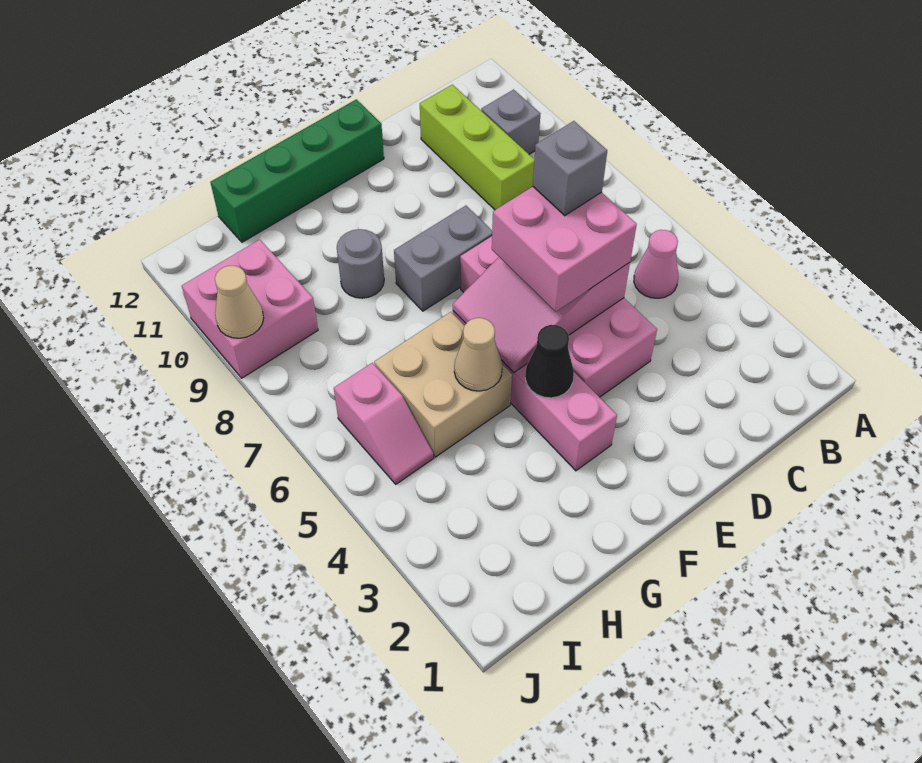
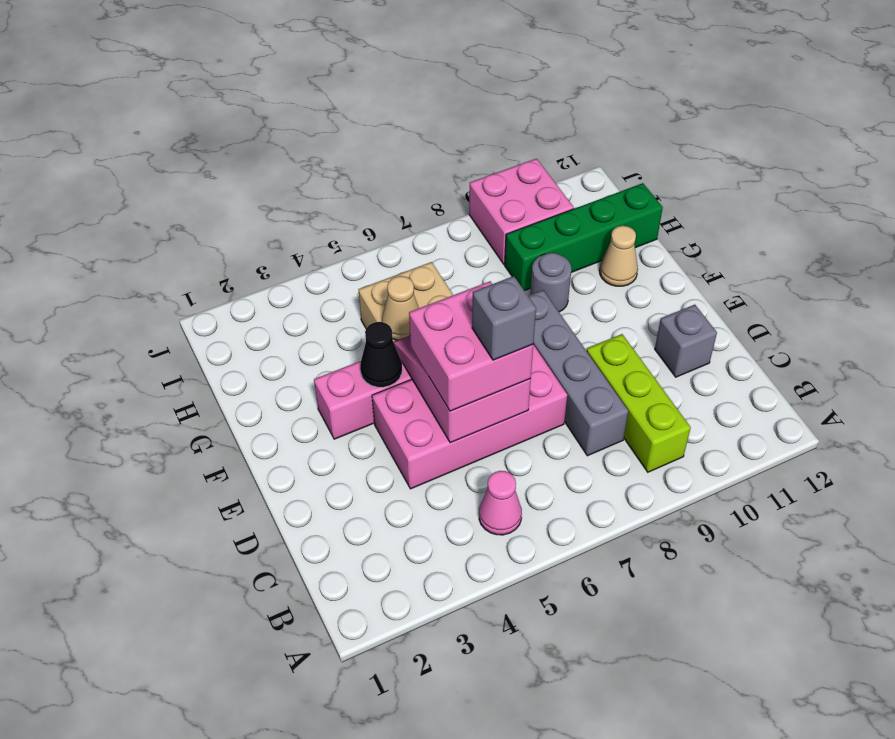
grey brick B10 level 1 -> grey brick D11 level 1
lime brick C9:C11 level 1 -> lime brick B9:D9 level 1
grey brick E8:F8 level 1 -> grey brick C8:F8 level 1
green brick E12:H12 level 1 -> green brick H9:H12 level 1
pink slope I5:I6 level 1 top 6 -> none
tan cone J9 level 2 -> tan cone G11 level 1

